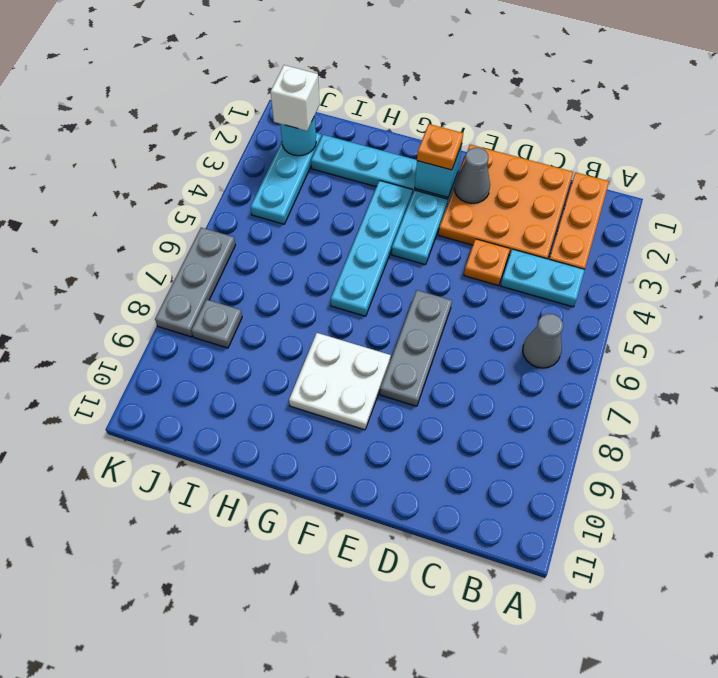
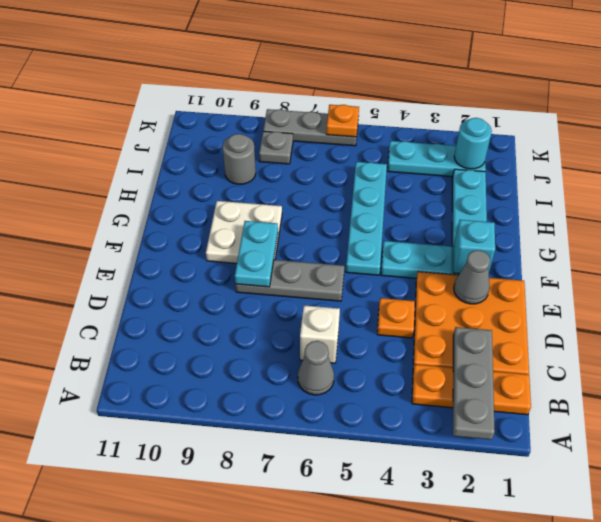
none -> grey plate A2:C2 level 2
cyan plate B4:C4 level 1 -> cyan plate E8:F8 level 2
orange plate F2 level 3 -> orange plate K6 level 2
cyan plate G3:G6 level 1 -> cyan plate F5:I5 level 1
none -> grey round brick I9 level 1
white brick J2 level 3 -> white brick C6 level 1

